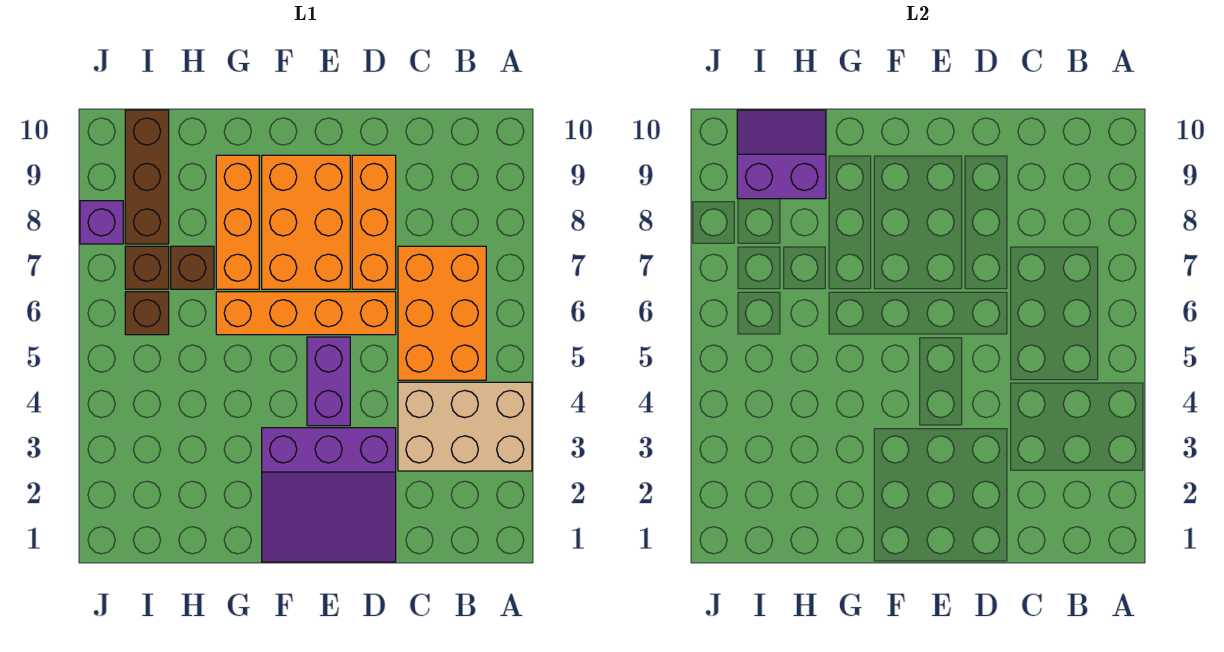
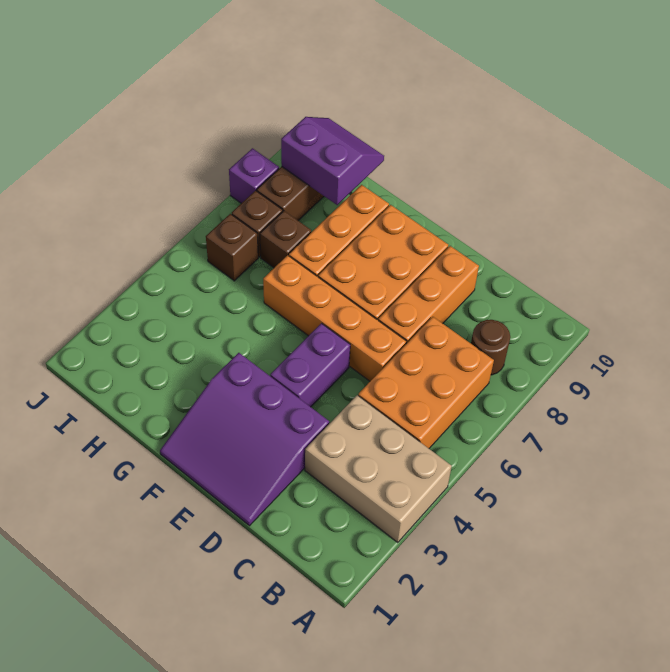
none -> brown round brick B8 level 1

